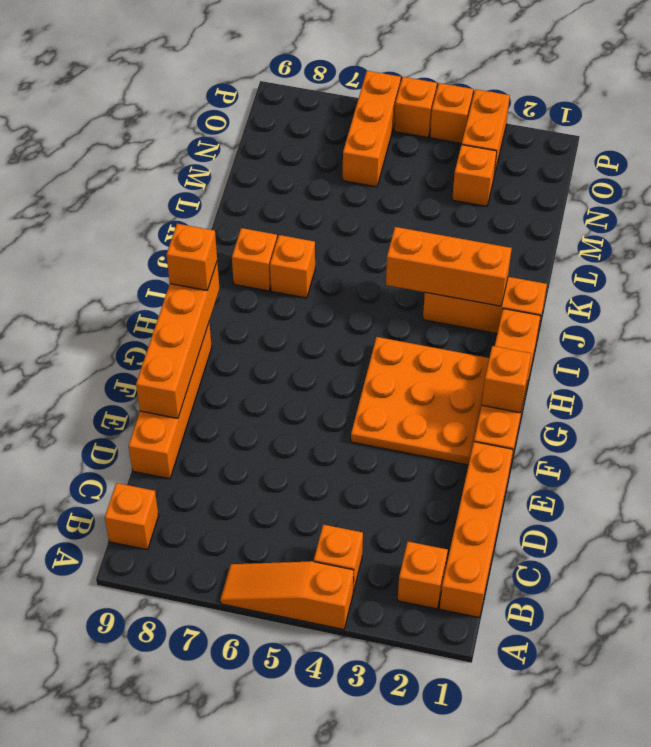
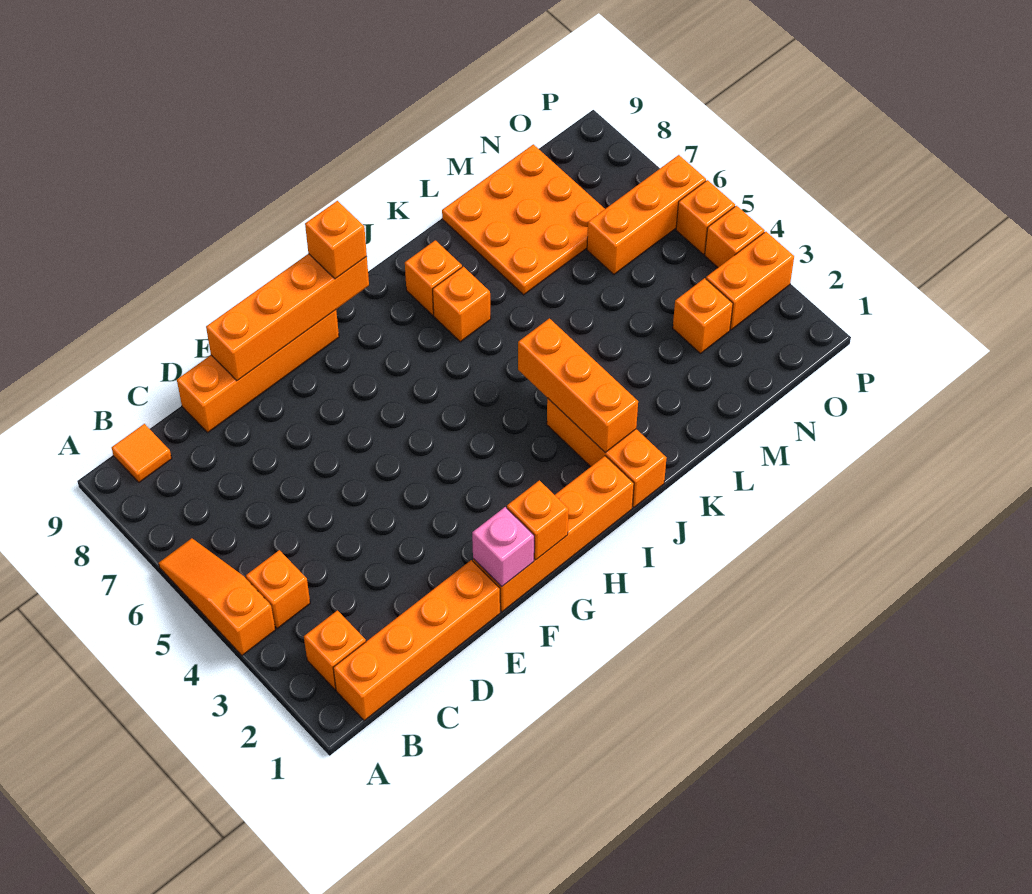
orange brick B9 level 1 -> orange tile B9 level 1
none -> pink brick F1 level 2
orange plate F2:H4 level 1 -> orange plate L7:N9 level 1

